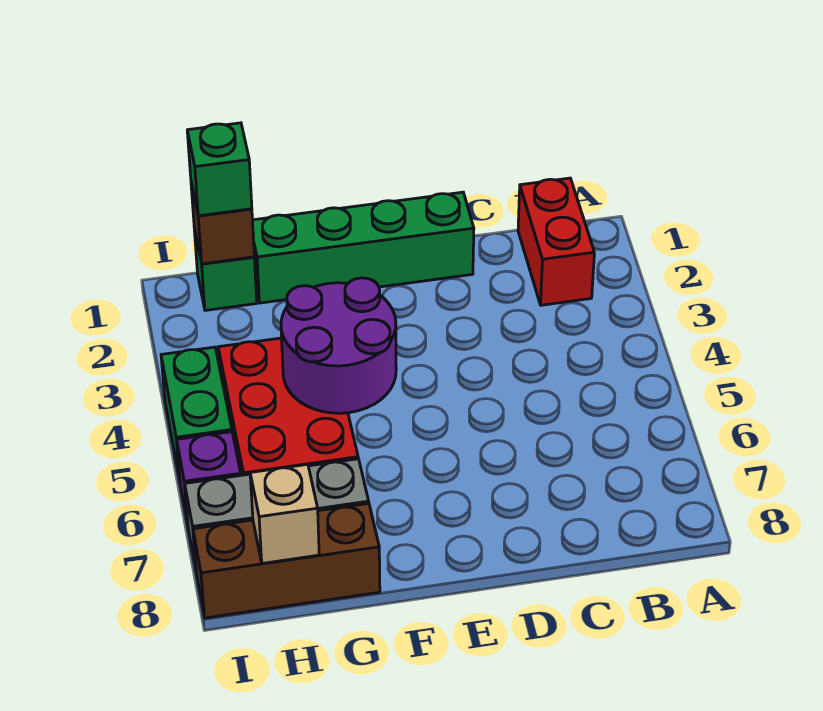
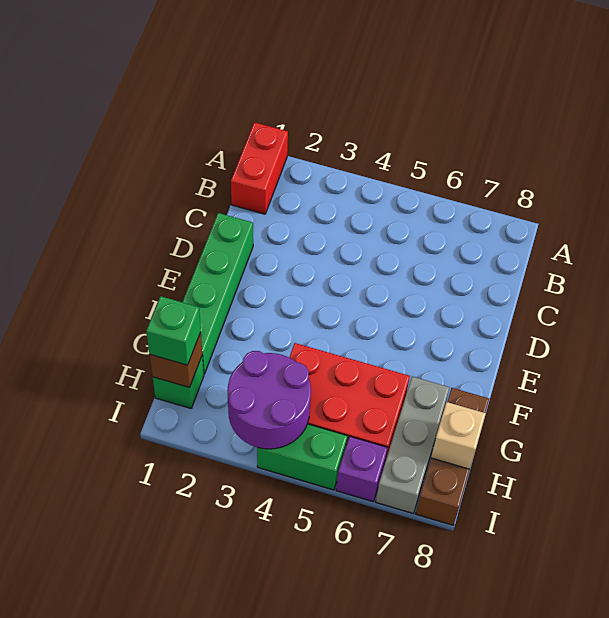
red brick B1:B2 level 1 -> red brick A1:B1 level 1
purple round brick F4:G5 level 2 -> purple round brick H3:I4 level 2

